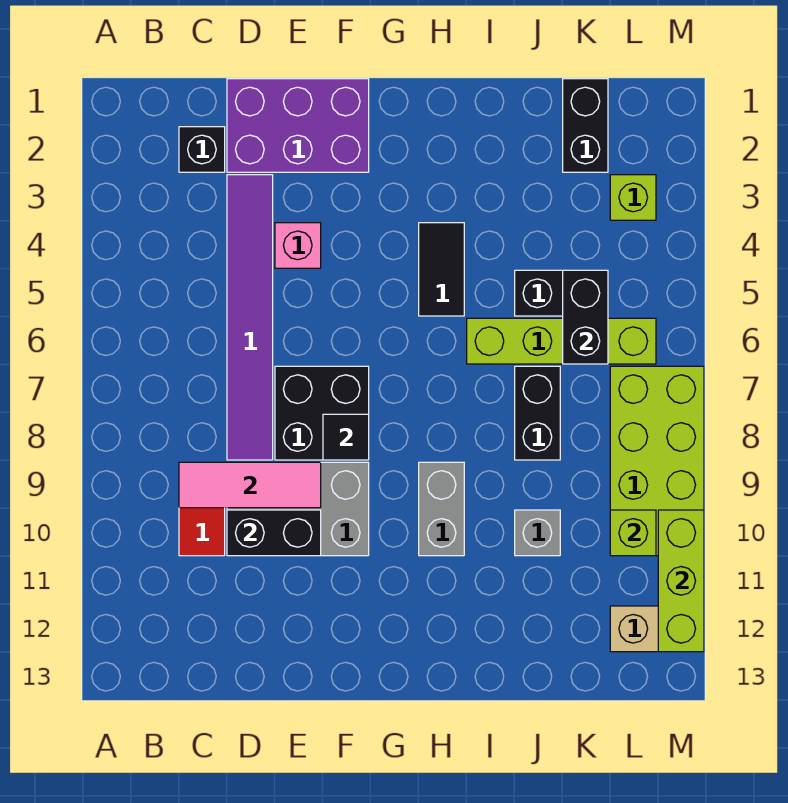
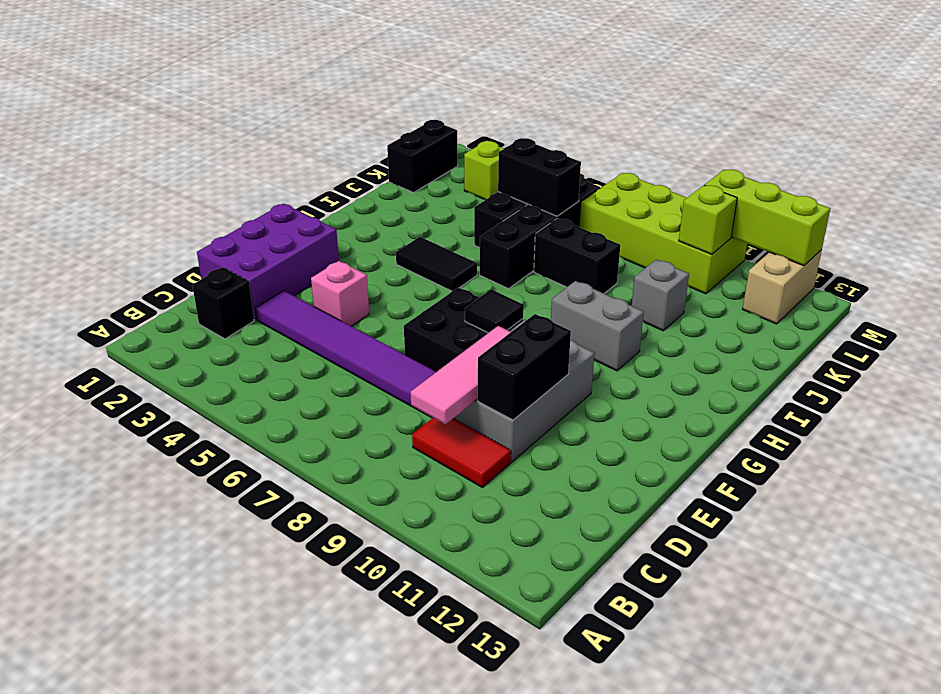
lime brick I6:L6 level 1 -> black brick I6:L6 level 1
black brick K1:K2 level 1 -> black brick K1:L1 level 1

